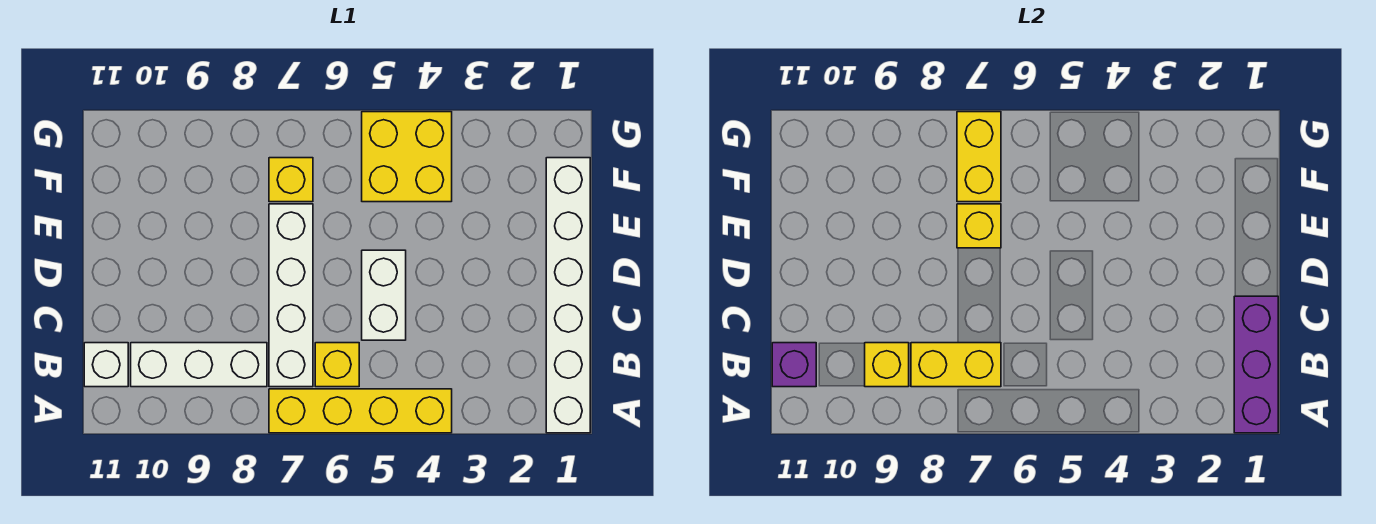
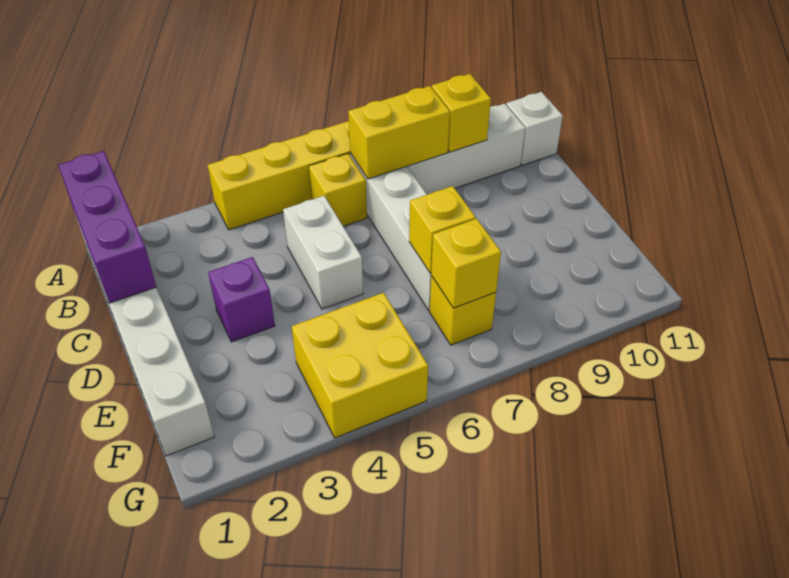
purple brick B11 level 2 -> purple brick D3 level 1
yellow brick F7:G7 level 2 -> yellow brick F7 level 2

